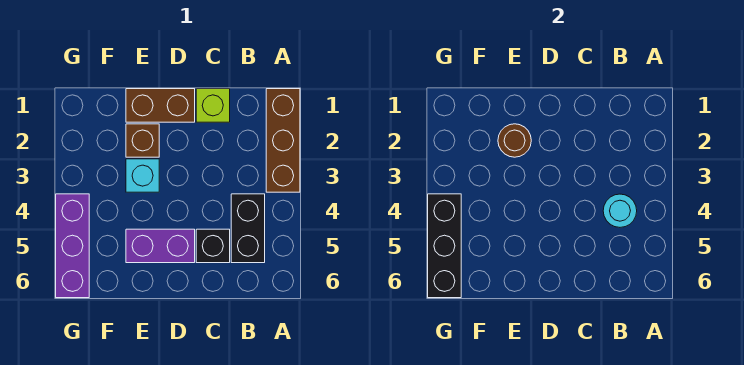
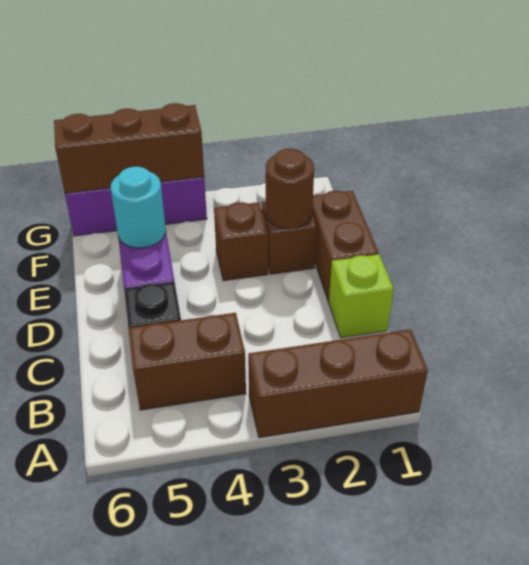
black brick B4:B5 level 1 -> brown brick B4:B5 level 1
cyan round brick B4 level 2 -> cyan round brick E5 level 2
cyan brick E3 level 1 -> brown brick E3 level 1
black brick G4:G6 level 2 -> brown brick G4:G6 level 2

